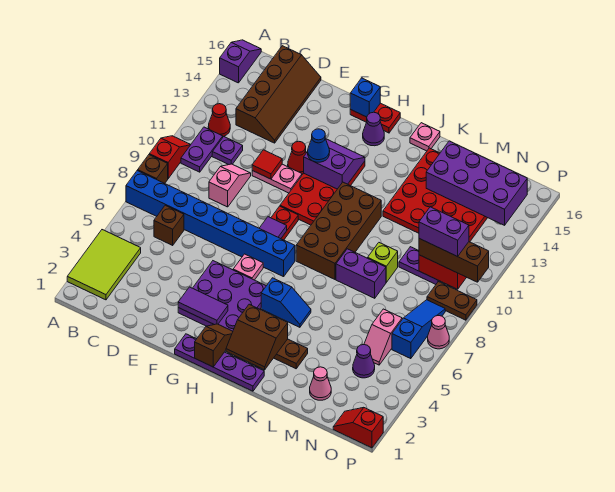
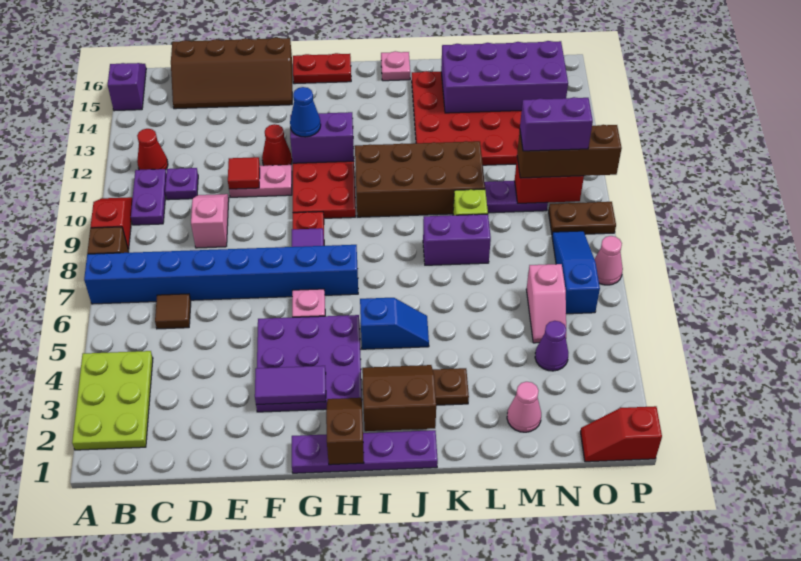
lime tile A2:B4 level 1 -> lime plate A2:B4 level 1
brown brick C6 level 1 -> brown tile C6 level 1
brown slope C13:D16 level 1 top C -> brown slope C15:F16 level 1 top 16
blue brick G16 level 2 -> none
purple cone H15 level 1 -> none
brown slope I2:J3 level 2 top 3 -> brown slope I2:J3 level 2 top 2
brown brick I8:J11 level 1 -> brown brick I10:L11 level 1

